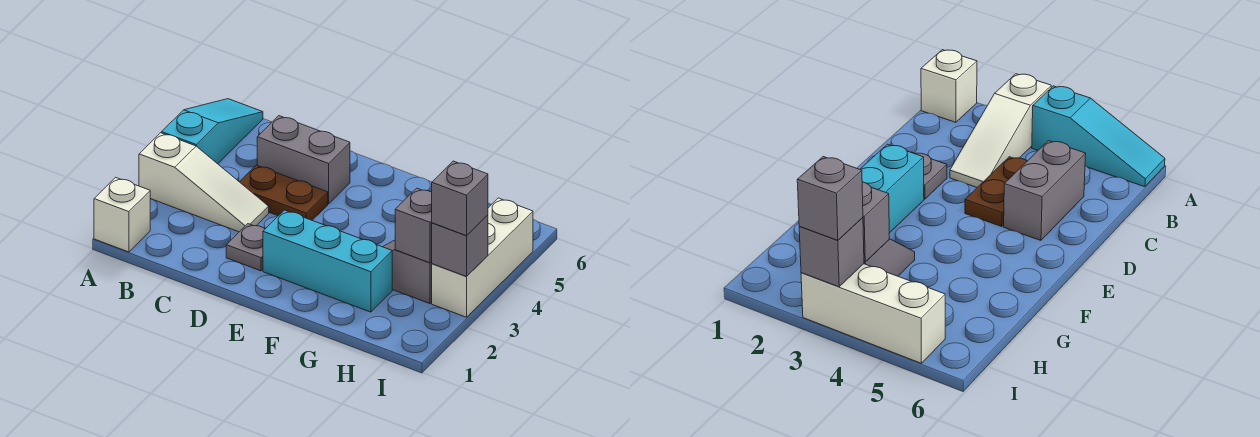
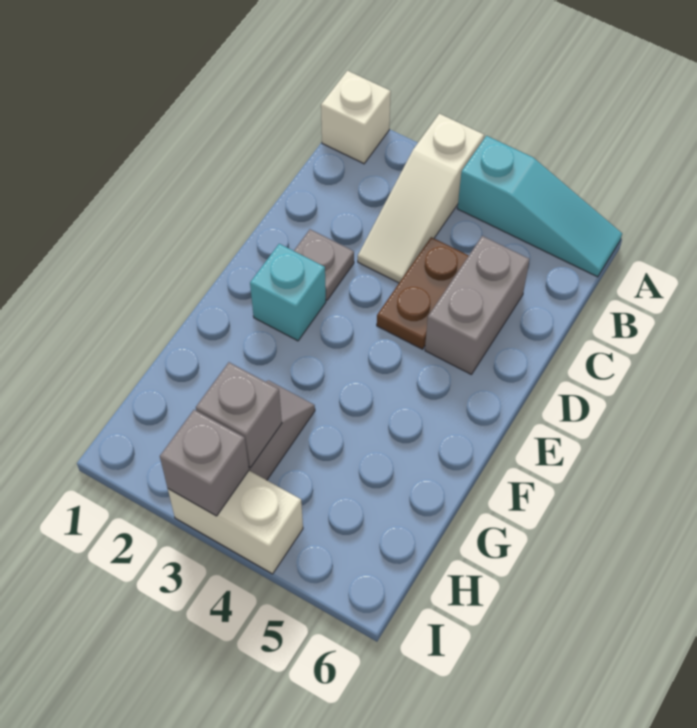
cyan brick E2:G2 level 1 -> cyan brick E2 level 1
white brick I3:I5 level 1 -> white brick I3:I4 level 1
grey brick I3 level 3 -> none

